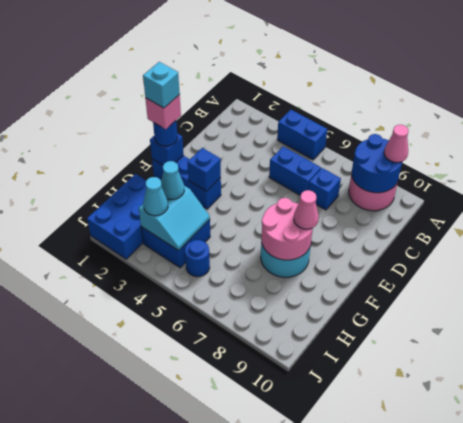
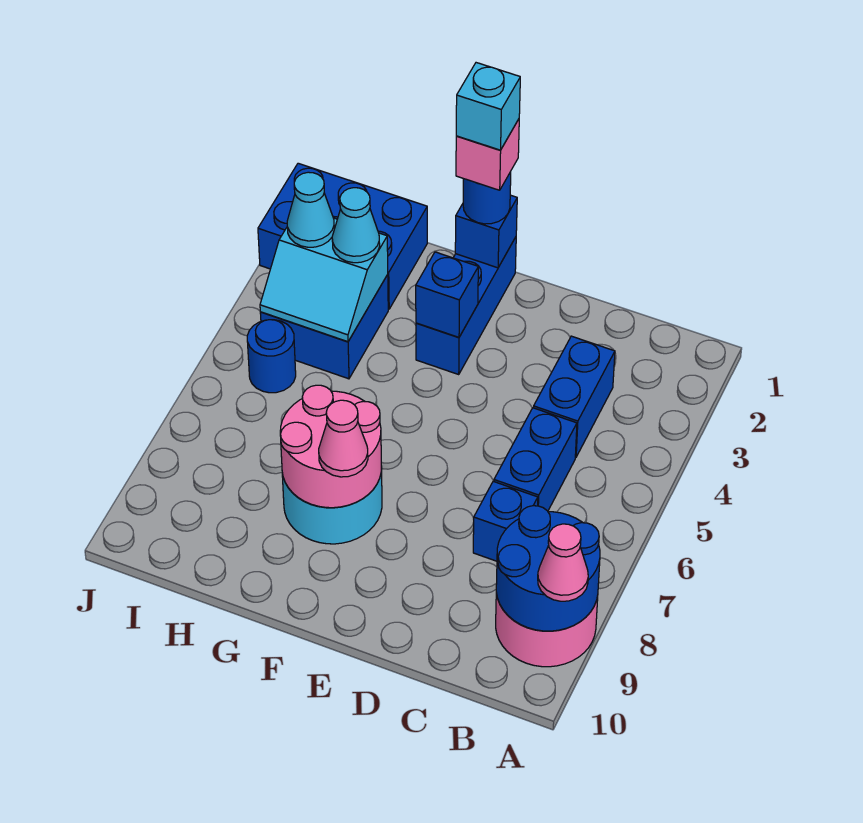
blue brick A4:A5 level 1 -> blue brick C3:C4 level 1

